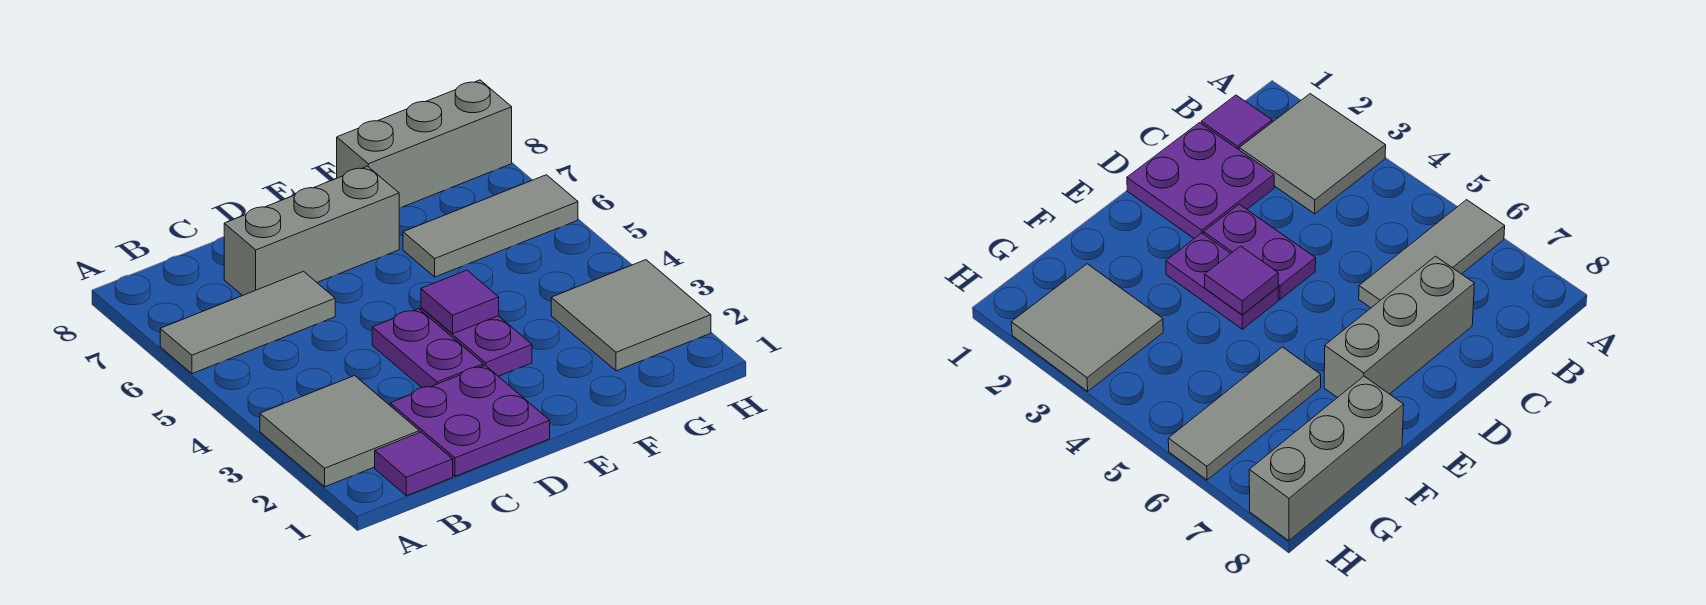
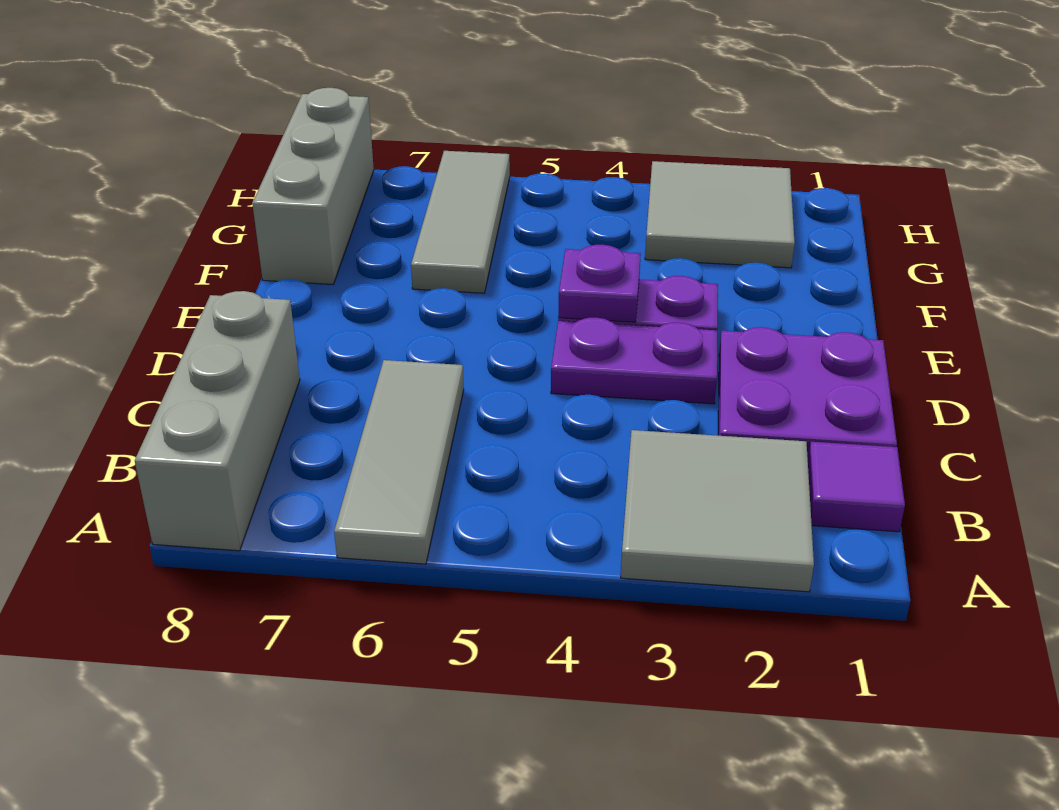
grey brick C7:E7 level 1 -> grey brick A8:C8 level 1
purple tile E4 level 2 -> purple plate E4 level 2

